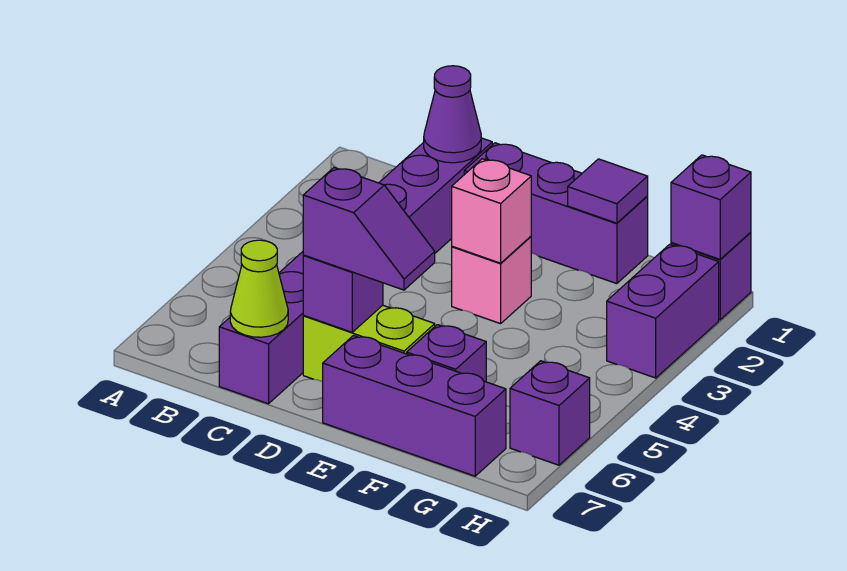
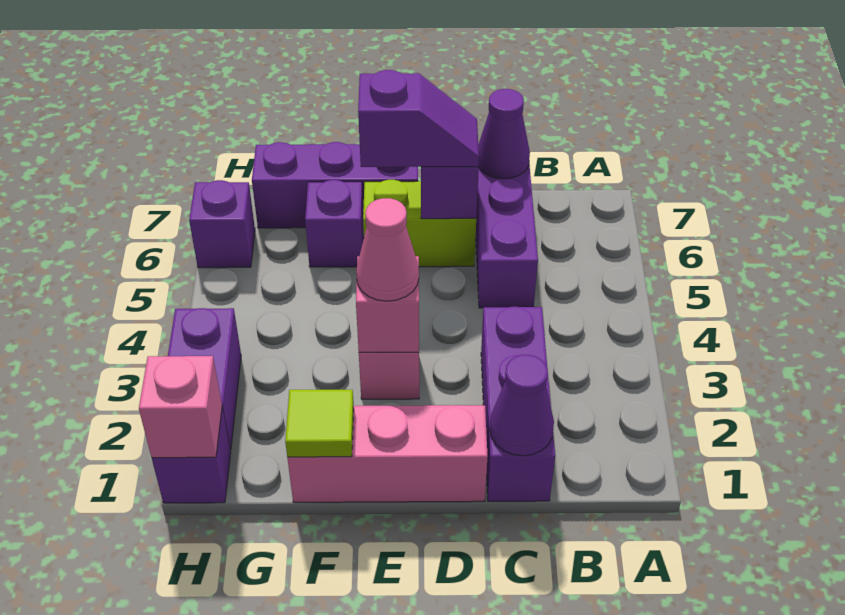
lime cone C7 level 2 -> purple cone C7 level 2
purple brick D1:F1 level 1 -> pink brick D1:F1 level 1
purple slope D6:E6 level 3 top D -> purple slope D6:E6 level 3 top E
none -> pink cone E3 level 3
purple tile F1 level 2 -> lime tile F1 level 2
purple brick H1 level 2 -> pink brick H1 level 2

